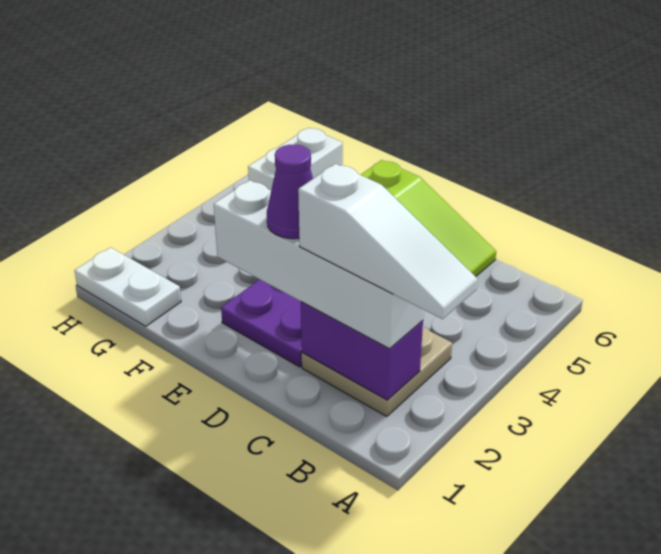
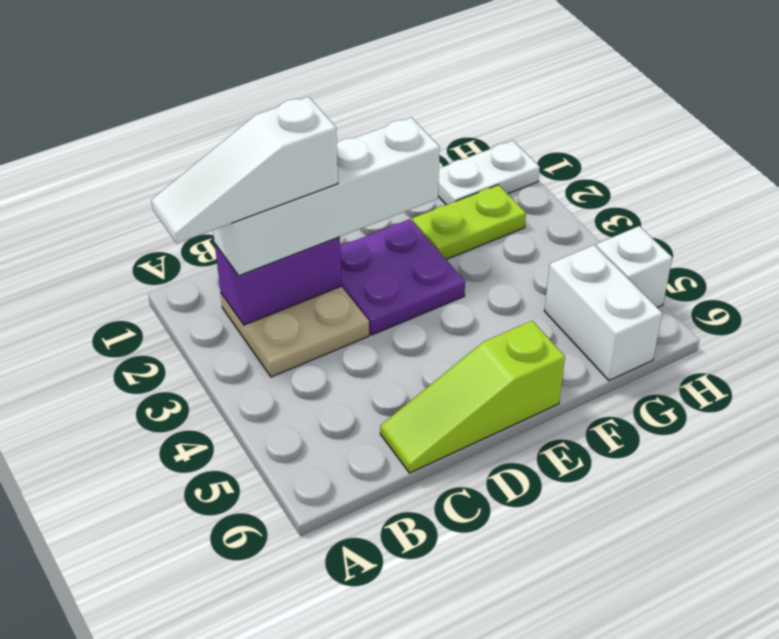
purple cone D2 level 4 -> none
none -> lime plate F2:G2 level 1
none -> white brick H5 level 1

